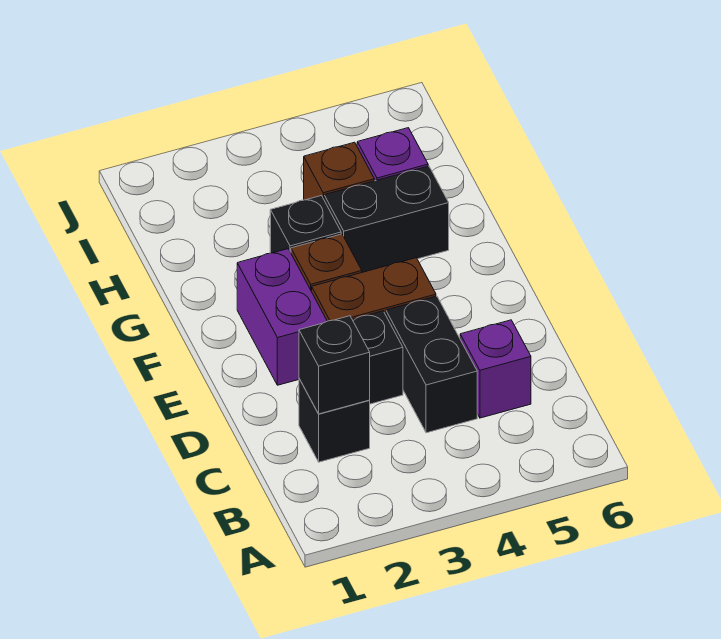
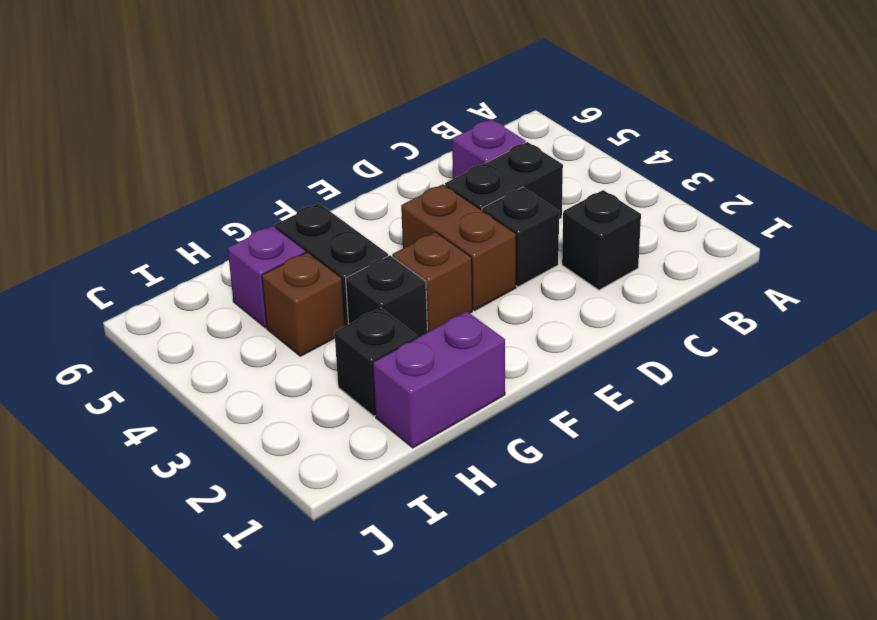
black brick C2 level 2 -> black brick H2 level 1
purple brick E2:F2 level 1 -> purple brick G1:H1 level 1

